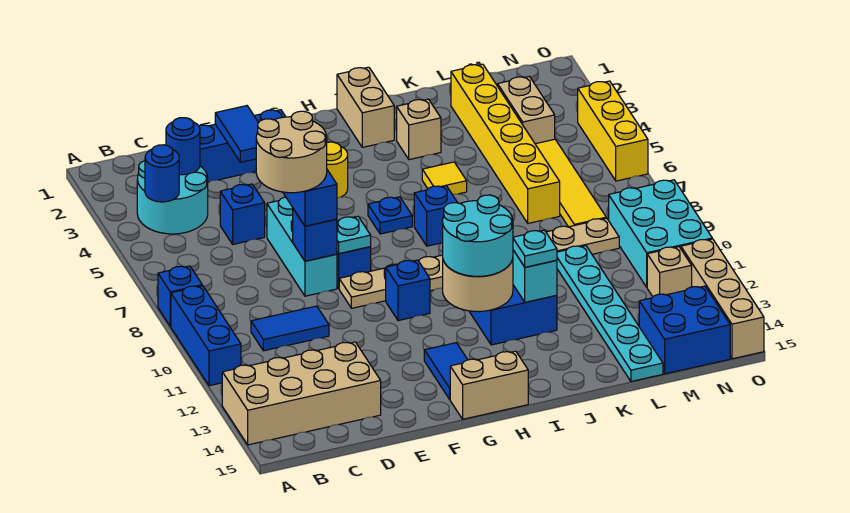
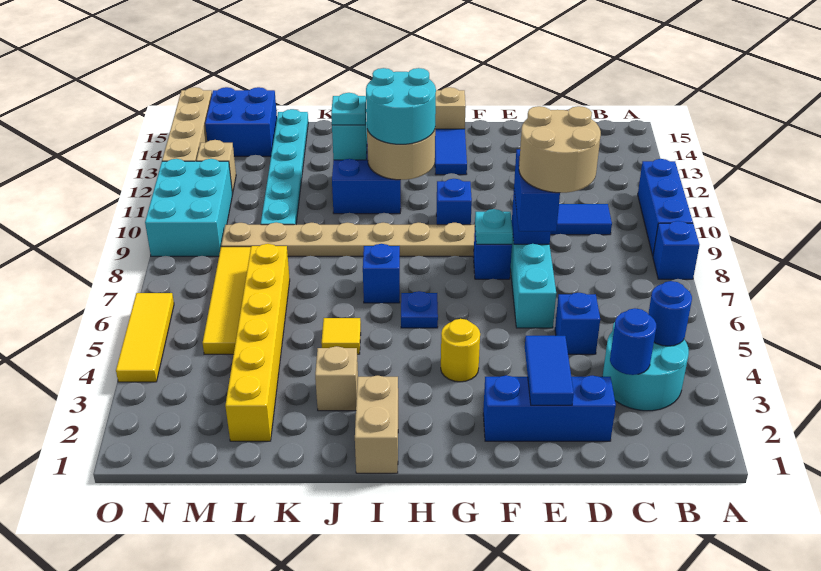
tan brick A13:D14 level 1 -> none
tan brick M3:M4 level 1 -> none
yellow brick O4:O6 level 1 -> yellow tile O4:O6 level 1

